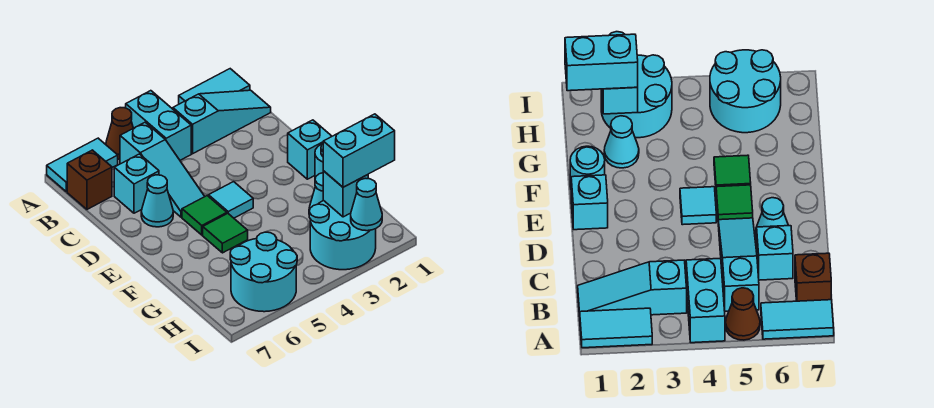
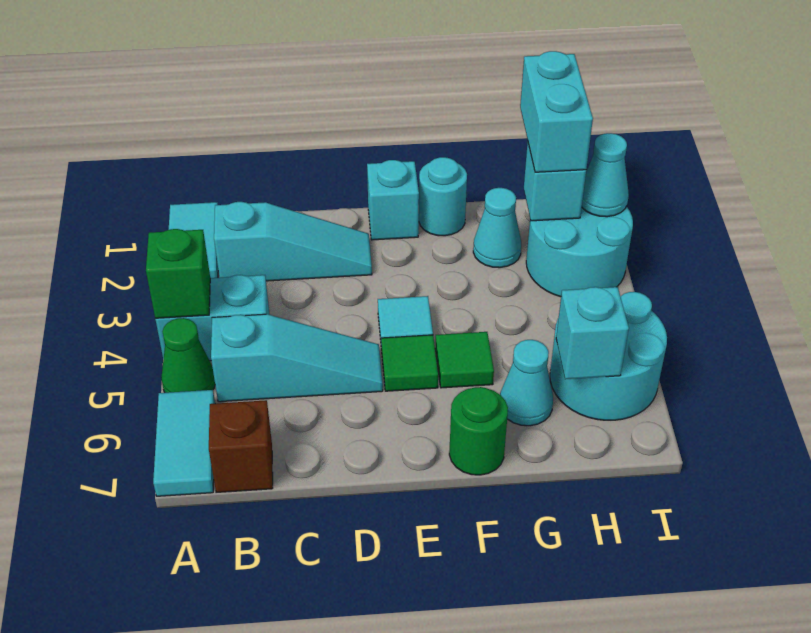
none -> green brick A4 level 2
brown cone A5 level 1 -> green cone A5 level 1
cyan slope B1:B3 level 1 top 3 -> cyan slope B2:D2 level 1 top B
cyan brick C6 level 1 -> cyan brick H6 level 2
cyan cone D6 level 1 -> cyan cone G6 level 1
none -> green round brick F7 level 1

